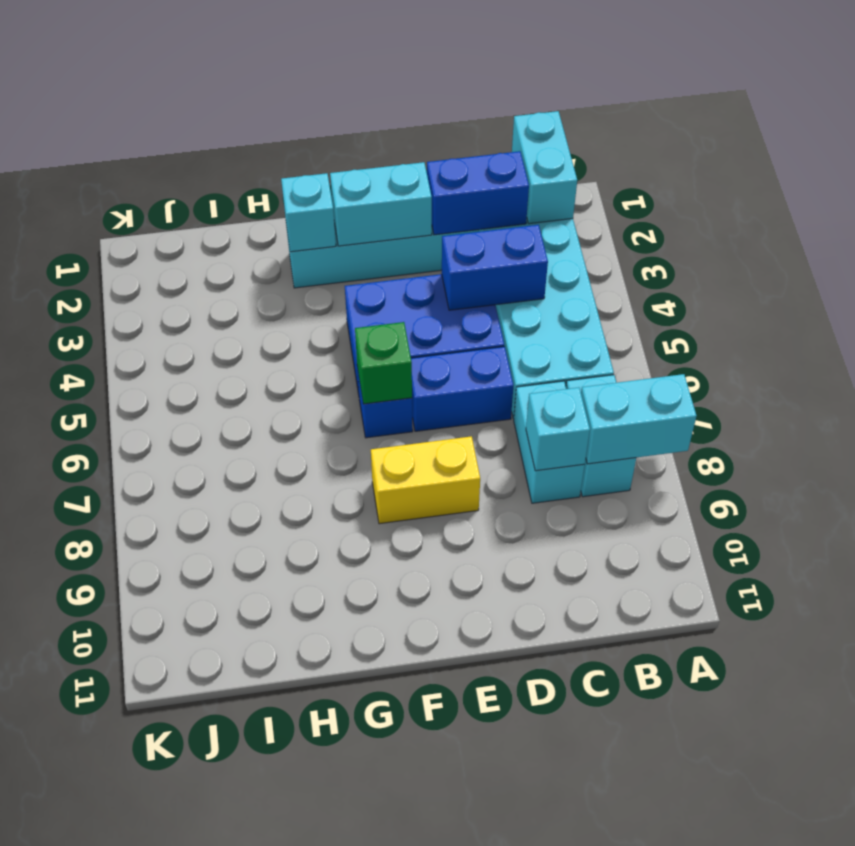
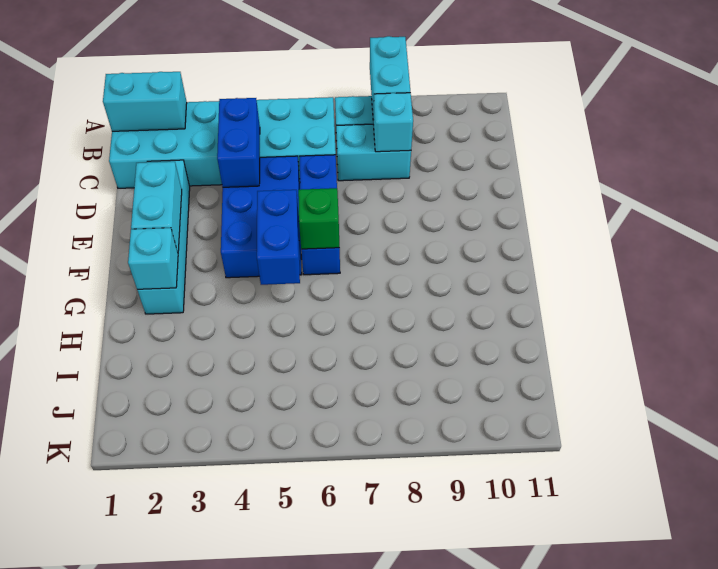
blue brick C2:D2 level 2 -> blue brick F5:G5 level 2
yellow brick E8:F8 level 1 -> none

